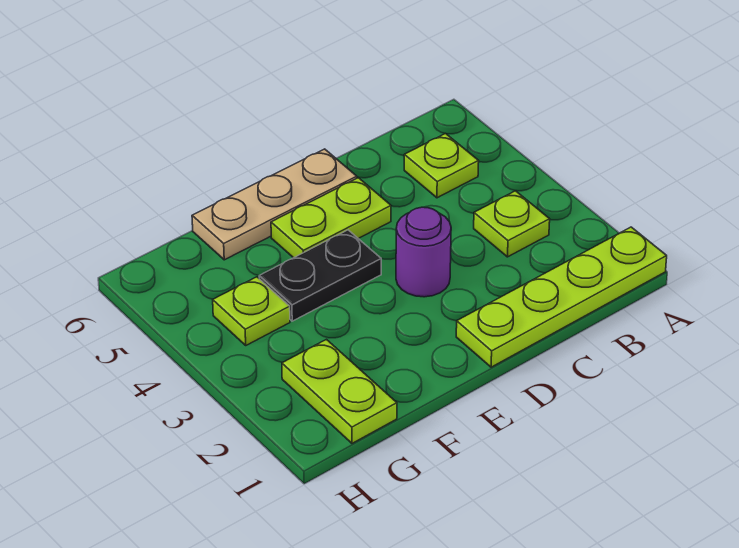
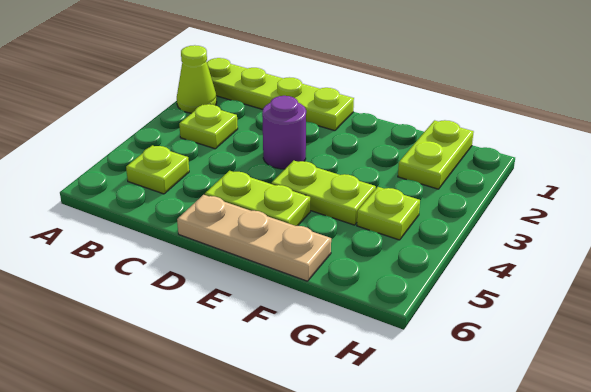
none -> lime cone A2 level 1
black plate E4:F4 level 1 -> lime plate E4:F4 level 1

